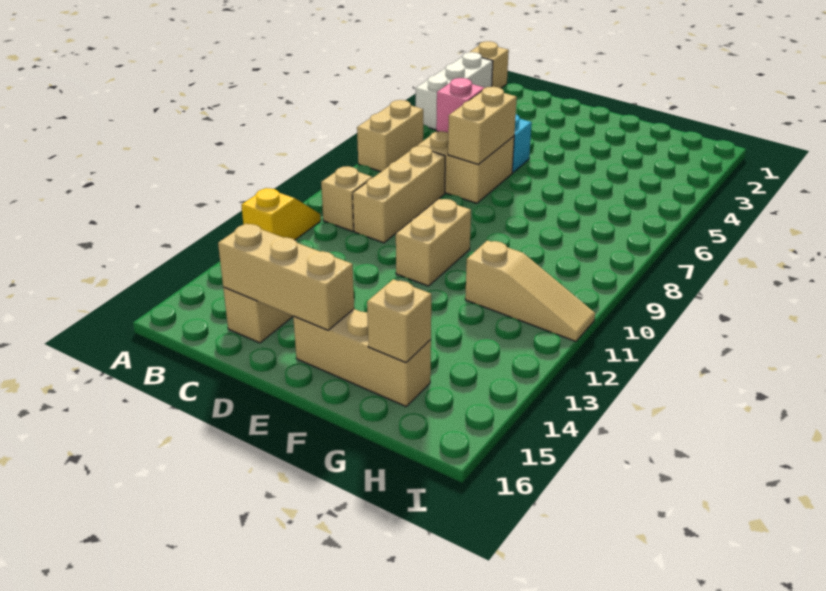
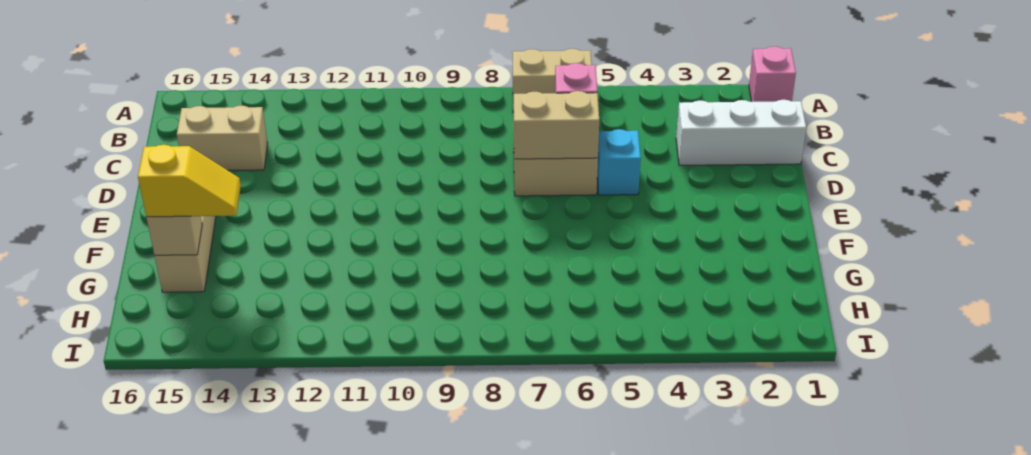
tan brick A1 level 1 -> pink brick A1 level 1
white brick A2:A4 level 1 -> white brick C1:C3 level 1
yellow slope A11:A12 level 1 top 12 -> yellow slope G14:G15 level 3 top 15
tan brick B10 level 1 -> none
tan brick C8:C10 level 1 -> none
tan brick C15:E15 level 2 -> none
tan brick E10:E11 level 1 -> none
tan slope G11:I11 level 1 top G -> none

